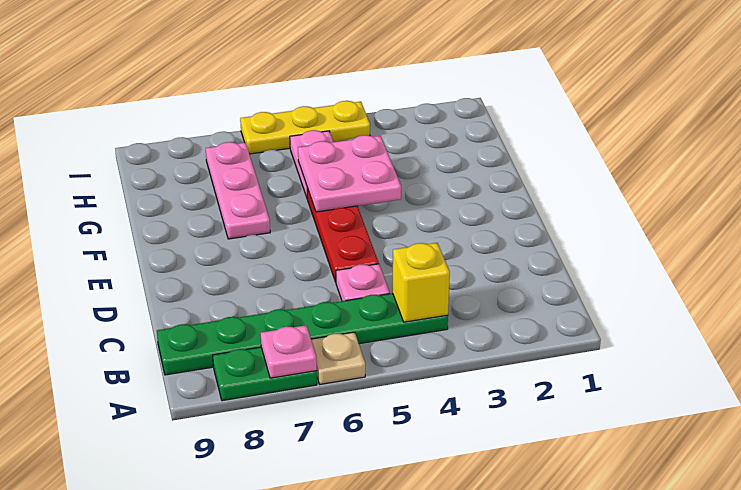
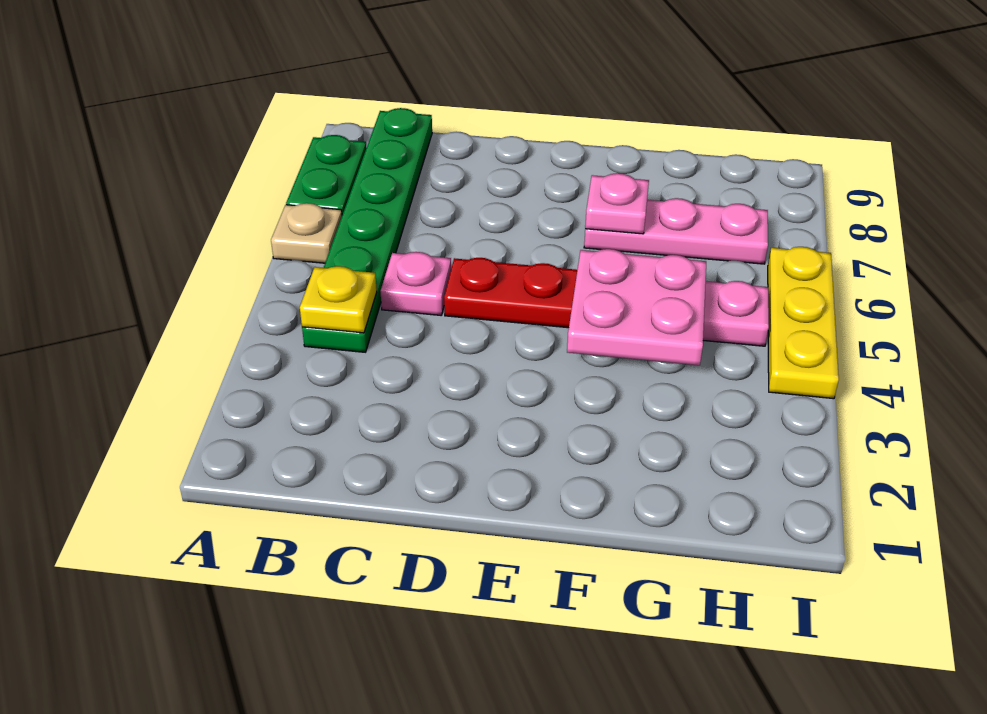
pink plate A7 level 2 -> pink plate F7 level 2
yellow brick B4 level 2 -> yellow plate B4 level 2

